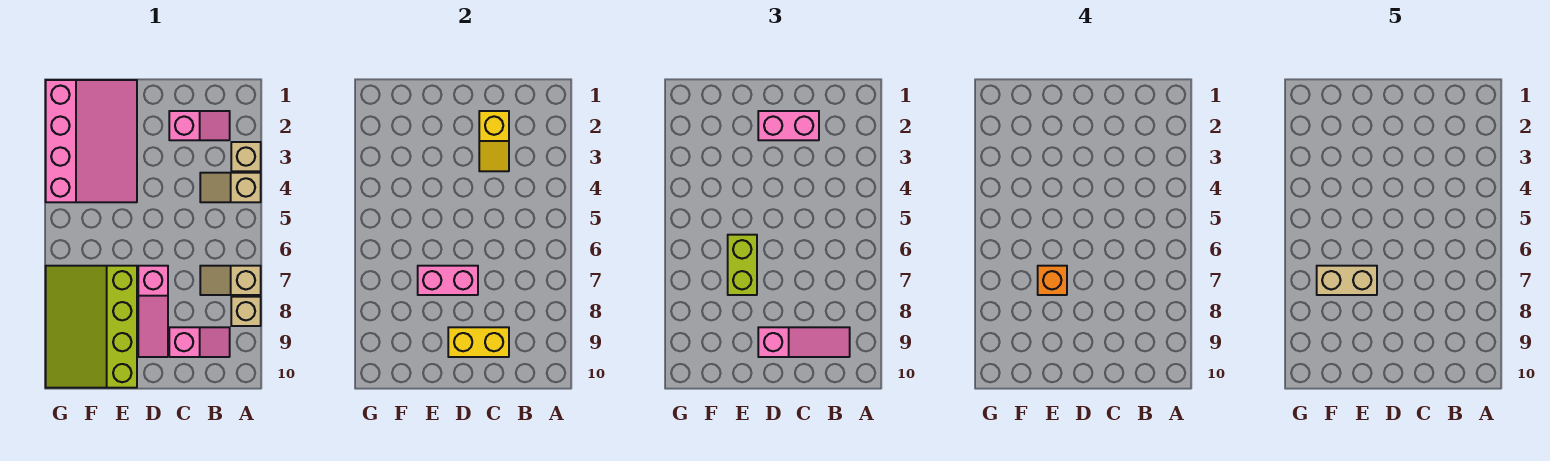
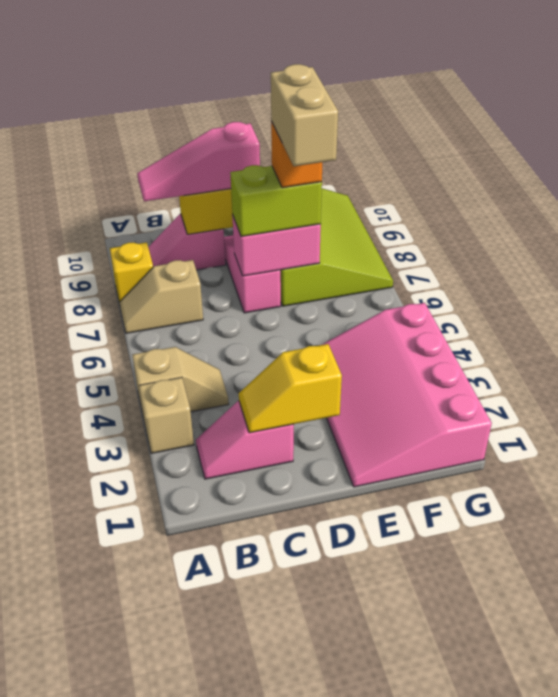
tan slope A7:B7 level 1 top A -> tan slope A7:B7 level 1 top B
tan brick A8 level 1 -> yellow brick A8 level 1
yellow slope C2:C3 level 2 top 2 -> yellow slope C2:D2 level 2 top D
pink brick C2:D2 level 3 -> none
lime brick E6:E7 level 3 -> lime brick D7:E7 level 3
tan brick E7:F7 level 5 -> tan brick E6:E7 level 5

